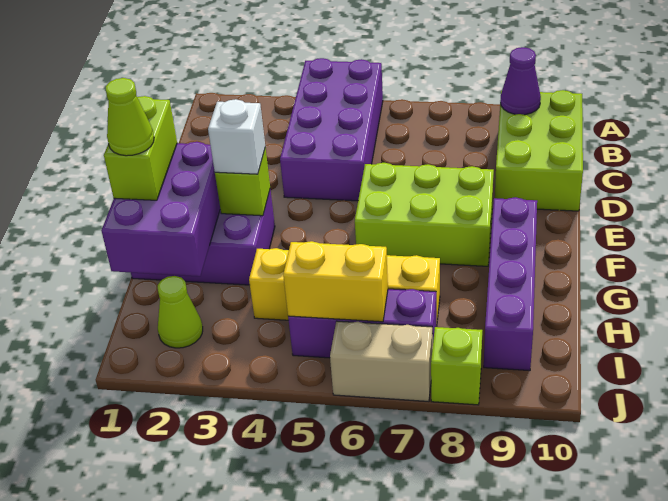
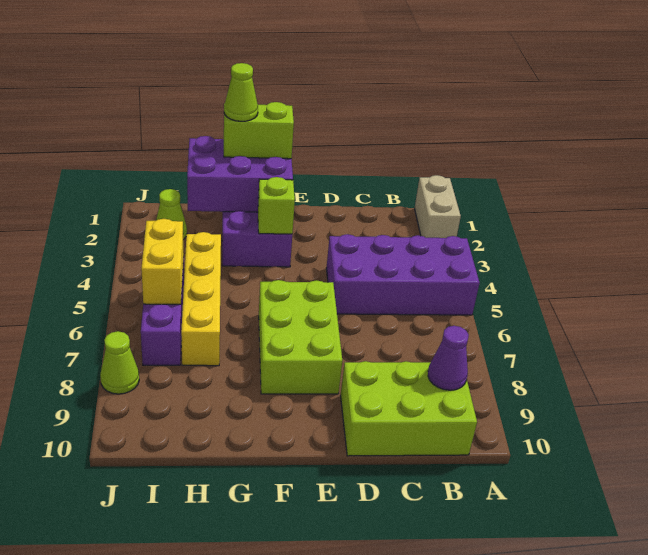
white brick F3 level 3 -> none
purple brick F9:I9 level 1 -> none
tan brick J6:J7 level 1 -> tan brick A1:A2 level 1
lime brick J8 level 1 -> lime cone J8 level 1

